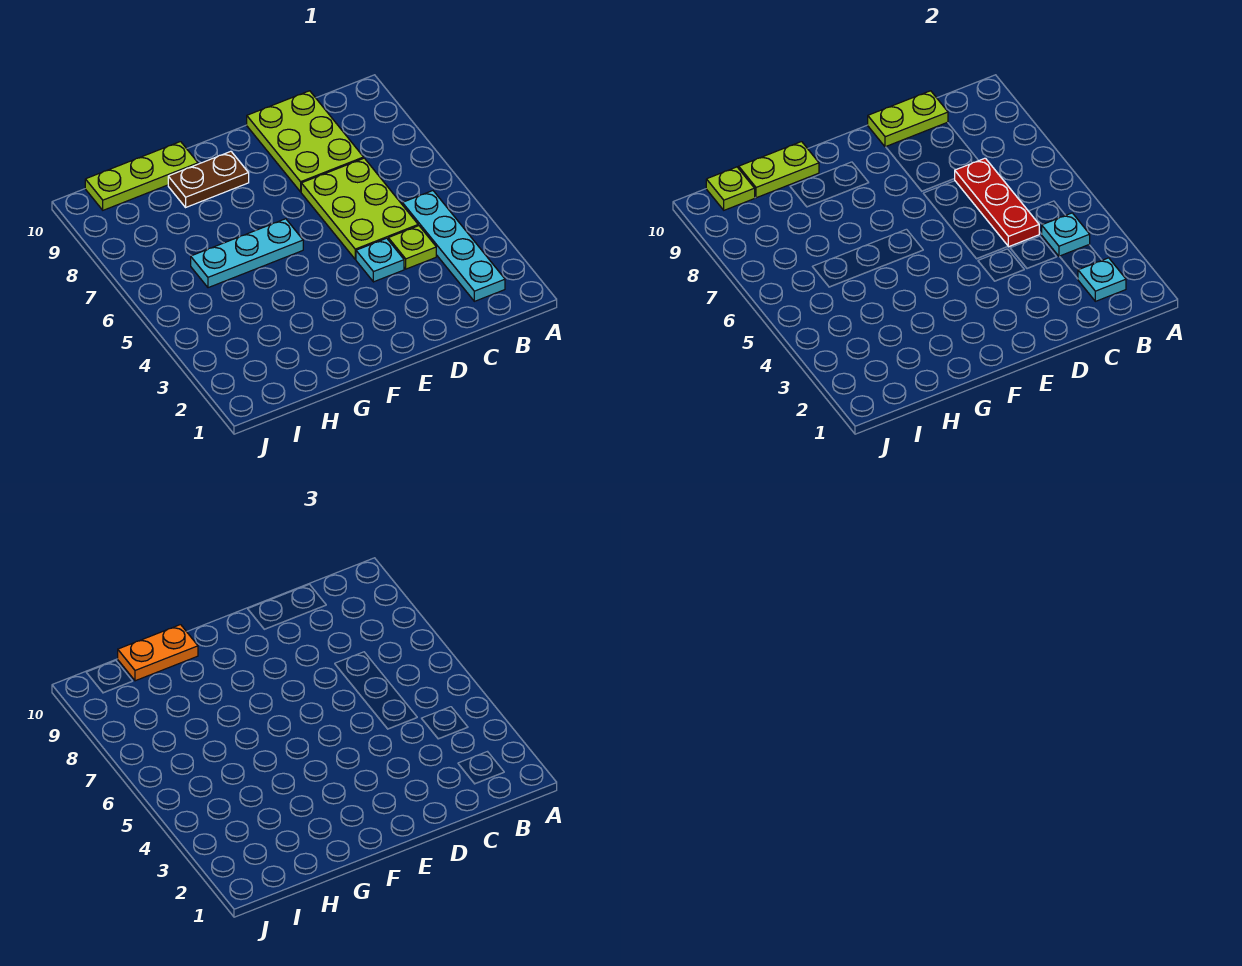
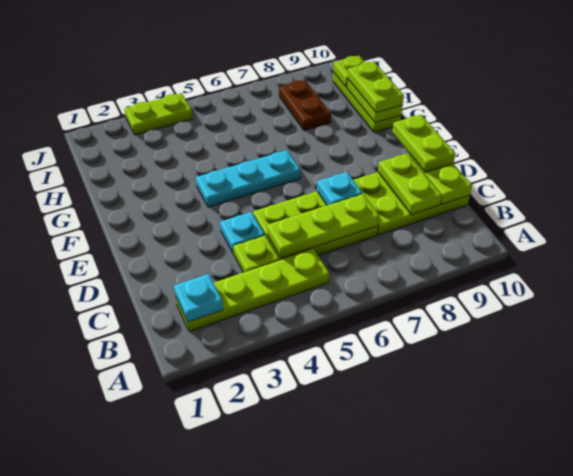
cyan plate B2:B5 level 1 -> lime plate B2:B5 level 1
cyan plate B4 level 2 -> cyan plate D7 level 2
red plate C5:C7 level 2 -> lime plate C5:C7 level 2
none -> lime plate C9:D9 level 2
none -> lime plate D10:E10 level 3
cyan plate F6:H6 level 1 -> cyan plate F4:F6 level 1
brown plate F9:G9 level 1 -> brown plate H8:I8 level 1
orange plate G10:H10 level 3 -> lime plate G10:H10 level 3
none -> lime plate J3:J4 level 1

